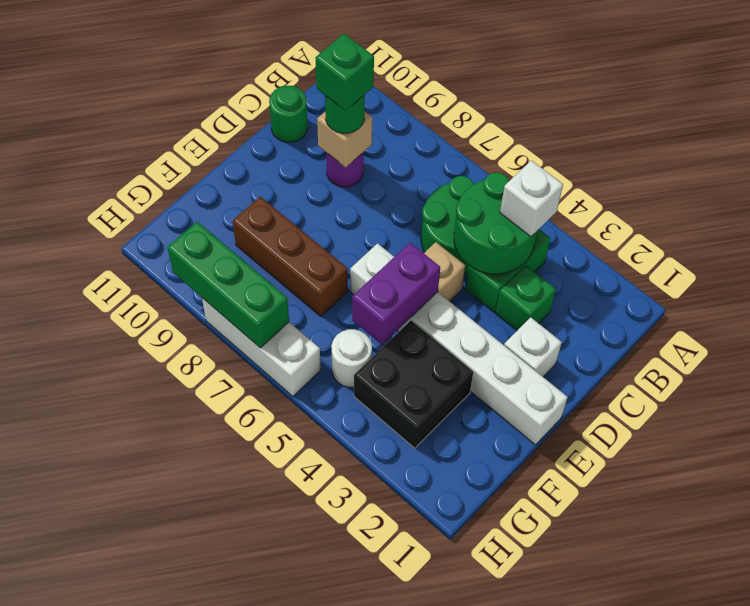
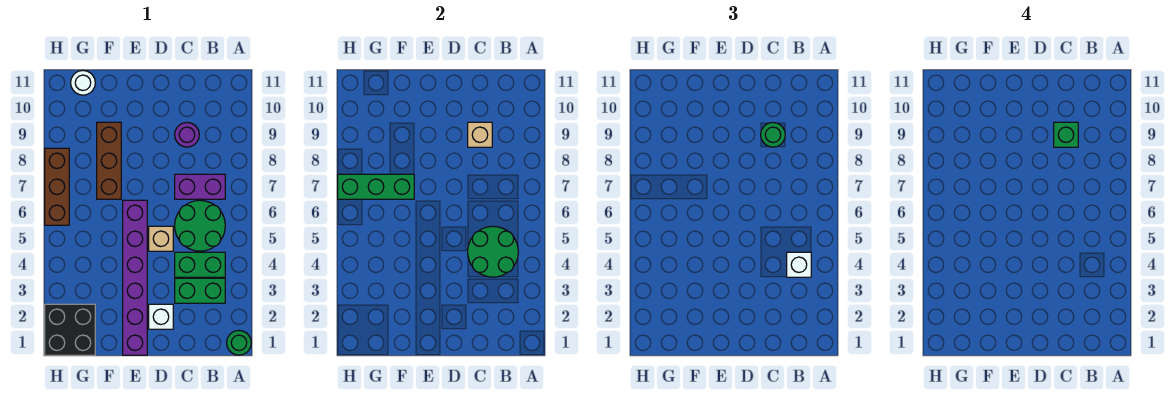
green brick C3 level 1 -> green brick B3:C3 level 1
green round brick C11 level 1 -> green round brick A1 level 1
white brick E1:E6 level 1 -> purple brick E1:E6 level 1
purple brick E5:F5 level 2 -> purple brick B7:C7 level 1
black brick F3:G4 level 1 -> black brick G1:H2 level 1
white round brick G5 level 1 -> white round brick G11 level 1
white brick H6:H8 level 1 -> brown brick H6:H8 level 1
green brick H7:H9 level 2 -> green brick F7:H7 level 2

